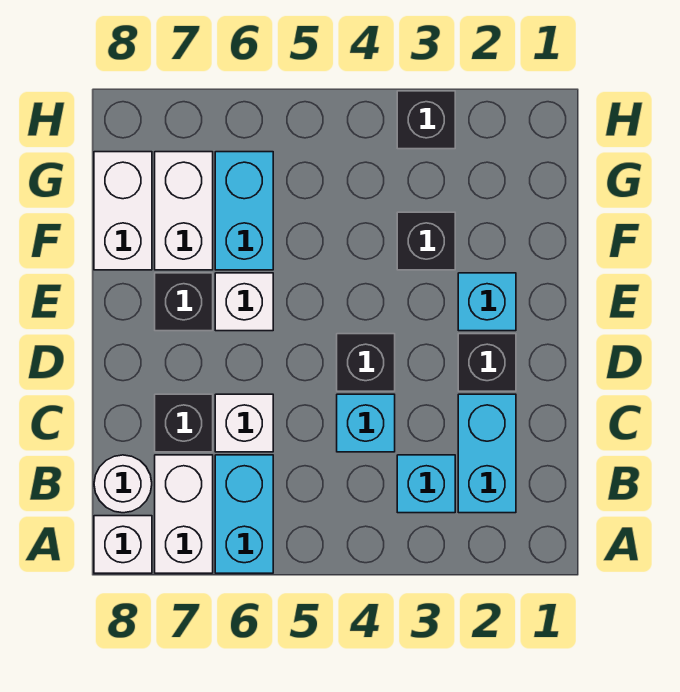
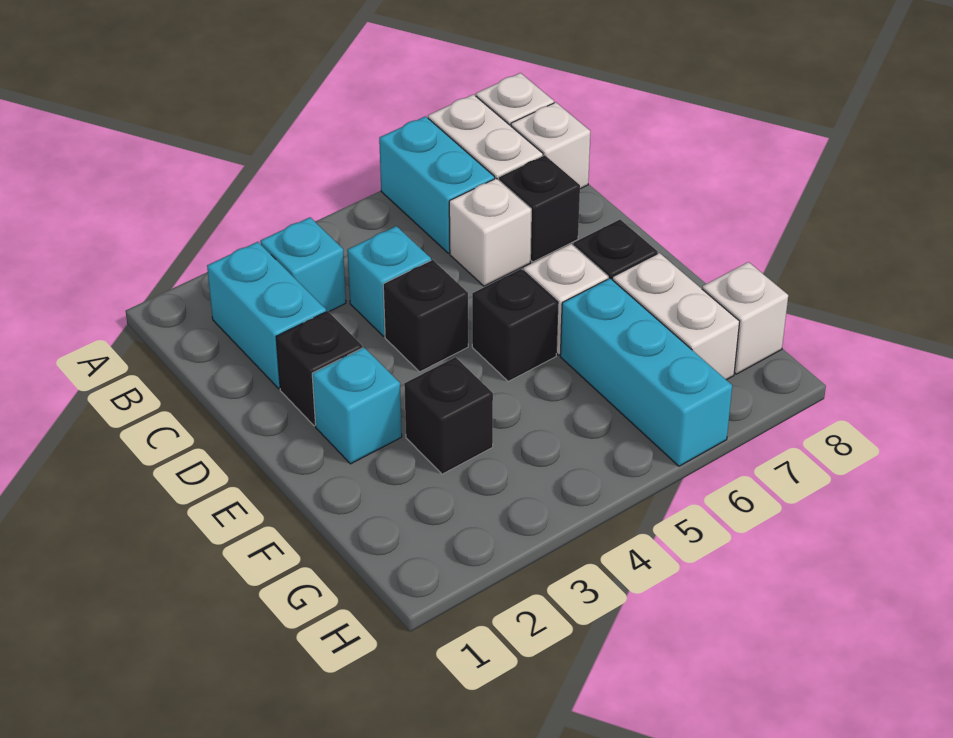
white round brick B8 level 1 -> white brick B8 level 1
cyan brick F6:G6 level 1 -> cyan brick F6:H6 level 1
white brick F8:G8 level 1 -> white brick G8 level 1
black brick H3 level 1 -> black brick E5 level 1

